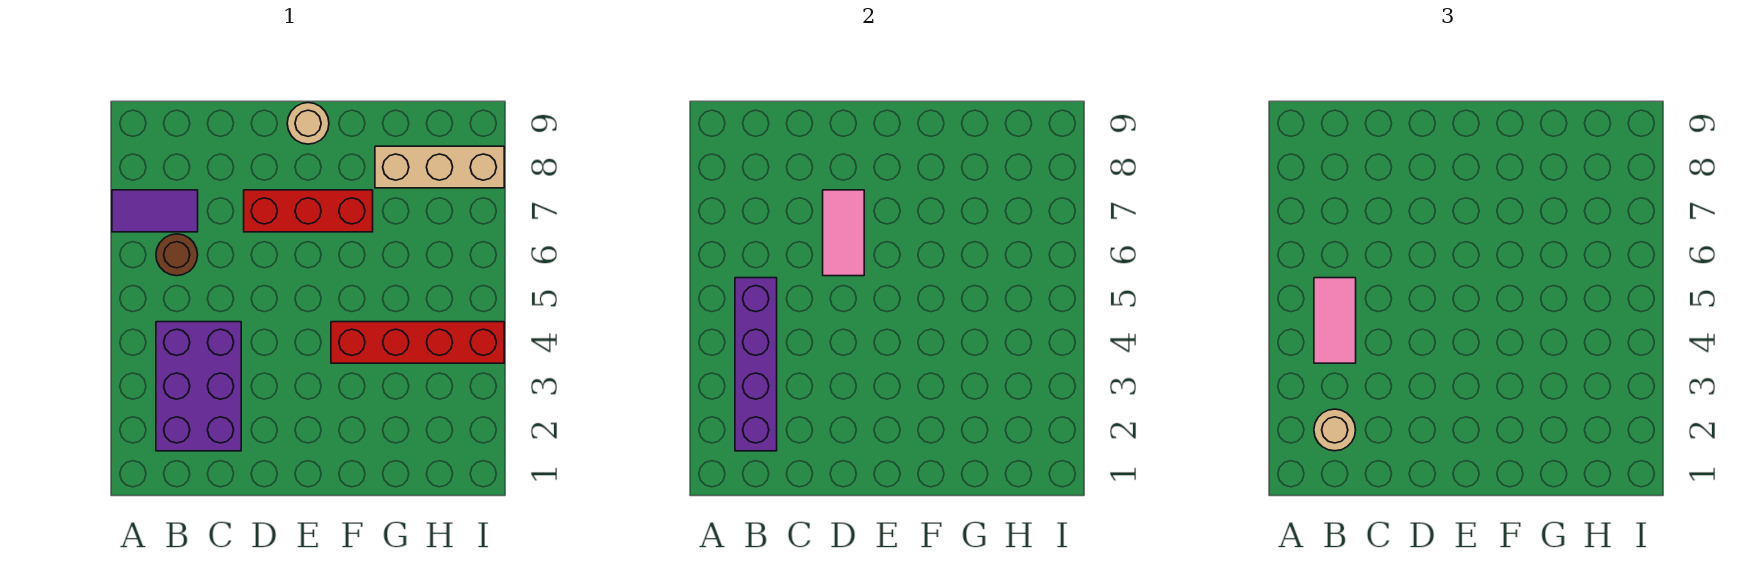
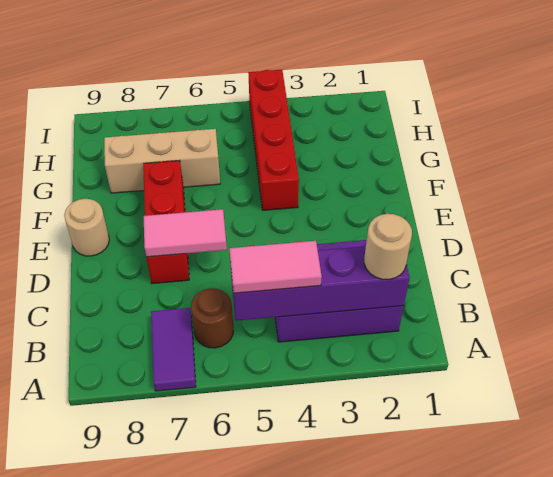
tan brick G8:I8 level 1 -> tan brick G6:G8 level 1

